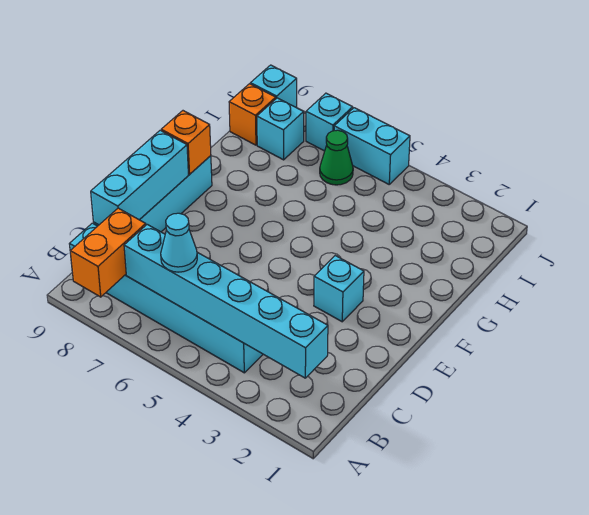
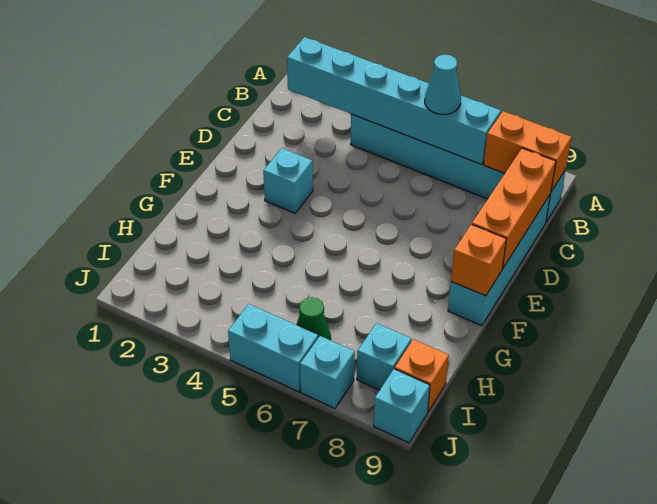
orange brick A8:B8 level 2 -> orange brick B8:B9 level 2
cyan brick C9:E9 level 2 -> orange brick C9:E9 level 2

